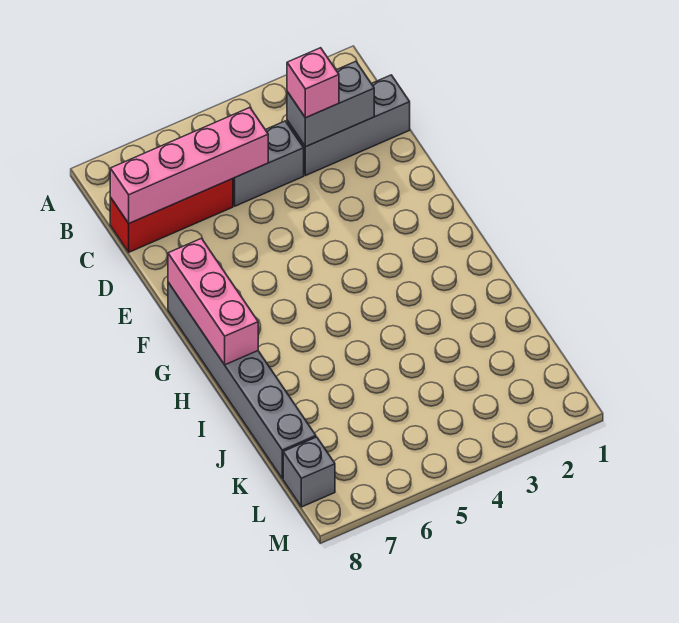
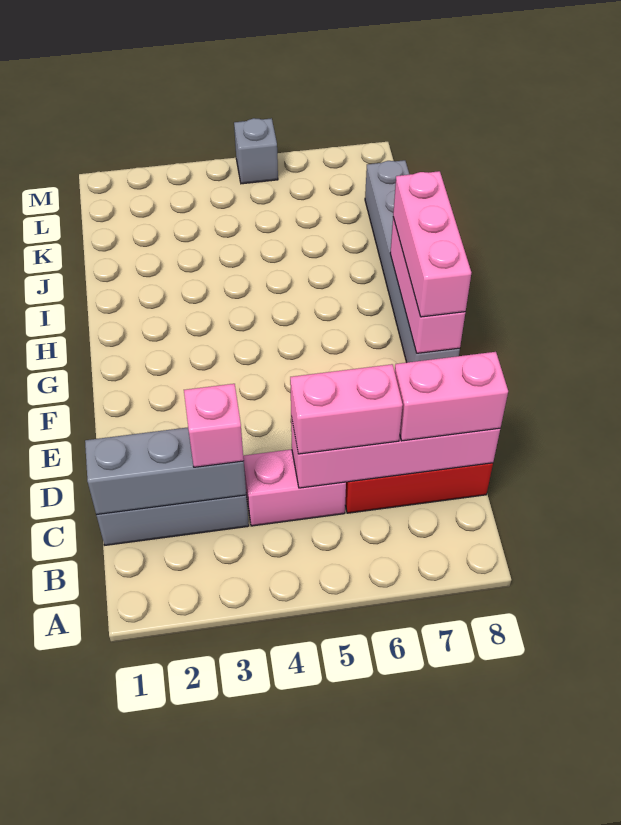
grey brick C2:C3 level 2 -> grey brick C1:C3 level 2
grey brick C4:C5 level 1 -> pink brick C4:C5 level 1
none -> pink brick C5:C6 level 3
none -> pink brick C7:C8 level 3
none -> pink brick F8:H8 level 3
grey brick L8 level 1 -> grey brick M5 level 1

